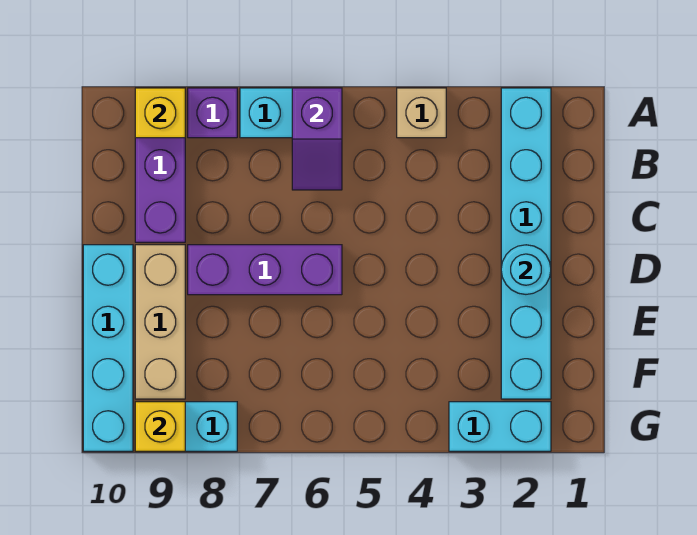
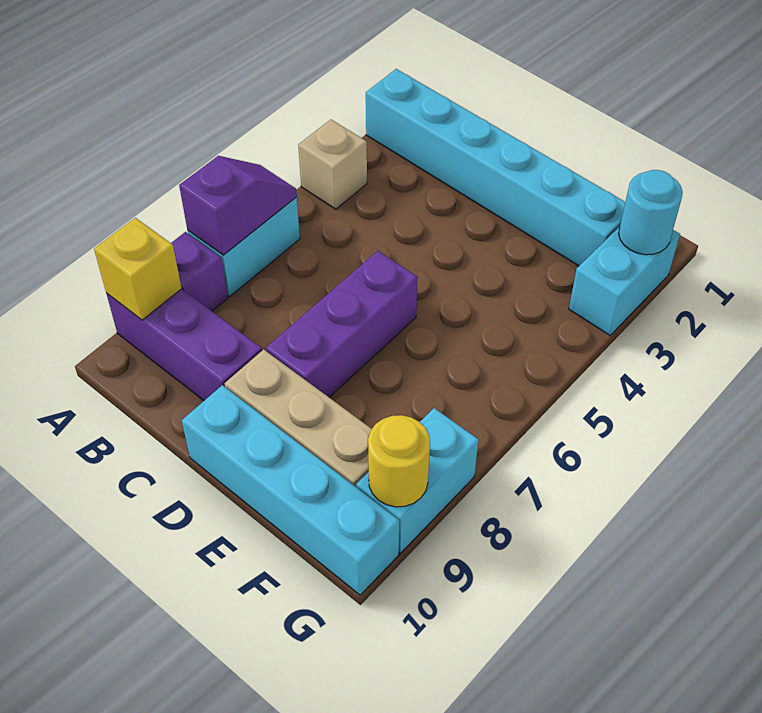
purple slope A6:B6 level 2 top A -> purple slope A6:A7 level 2 top 7
cyan round brick D2 level 2 -> cyan round brick G2 level 2
yellow brick G9 level 2 -> yellow round brick G9 level 2

